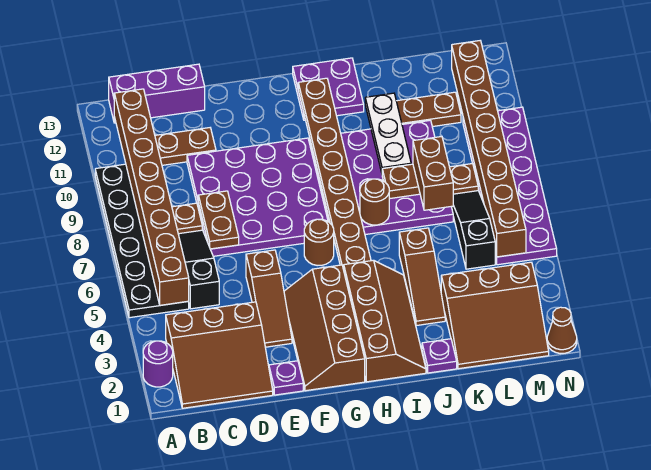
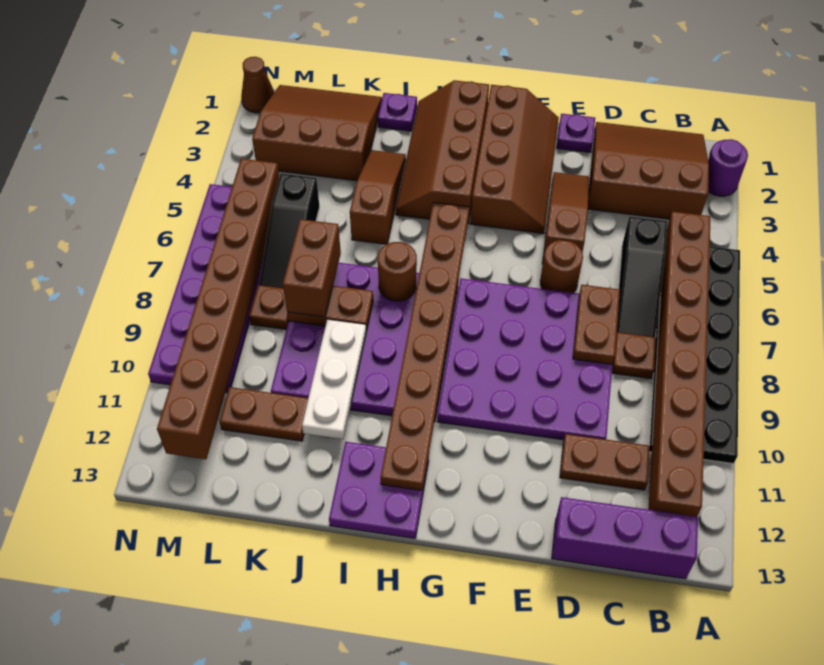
brown round brick G6 level 1 -> brown round brick E6 level 1

